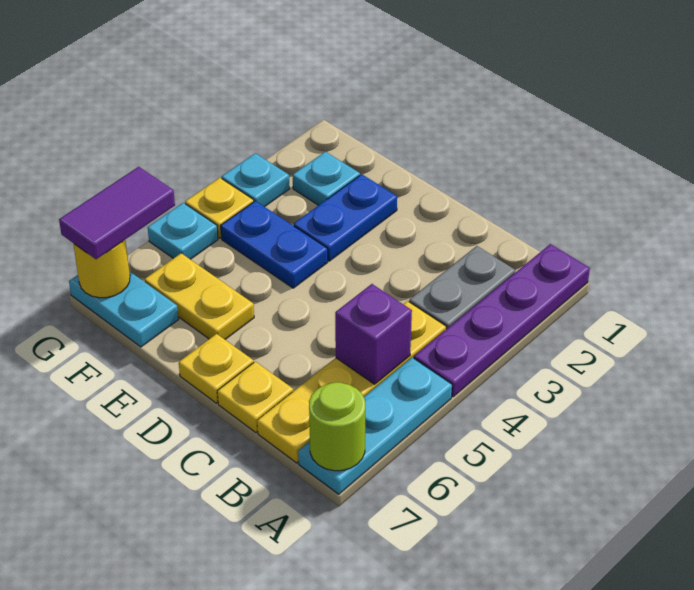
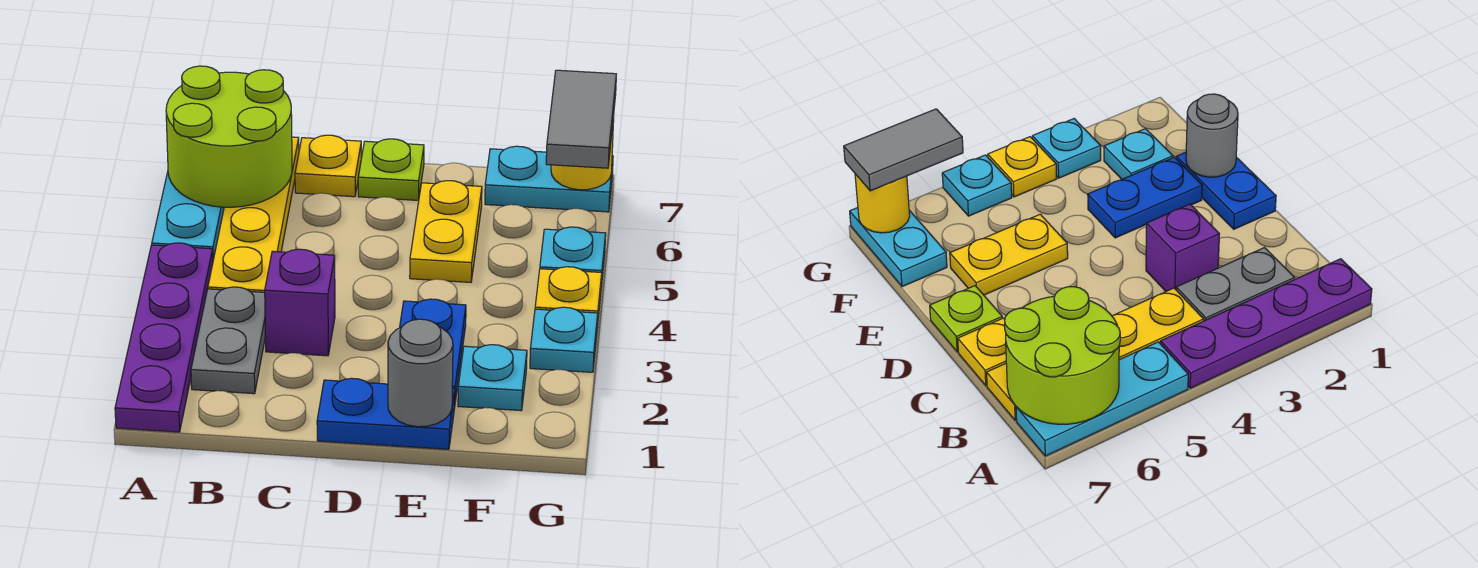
lime round brick A7 level 2 -> lime round brick A6:B7 level 2
purple brick B5 level 2 -> purple brick C3 level 1
yellow plate D7 level 1 -> lime plate D7 level 1
none -> grey round brick E1 level 2
blue plate E4:F4 level 1 -> blue plate D1:E1 level 1
yellow plate E6:F6 level 1 -> yellow plate E5:E6 level 1
purple tile G6:G7 level 3 -> grey tile G6:G7 level 3

